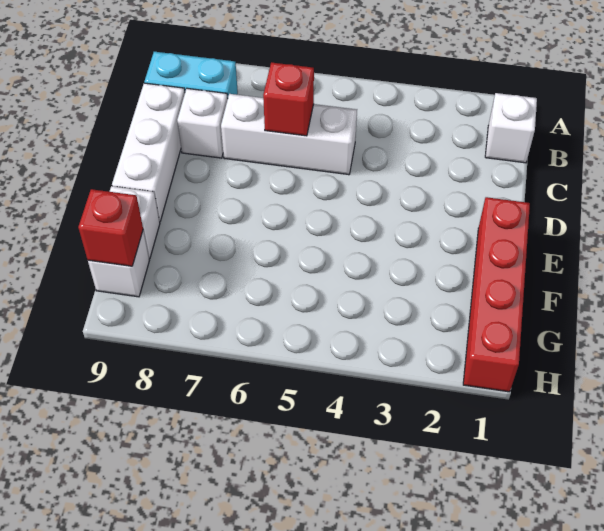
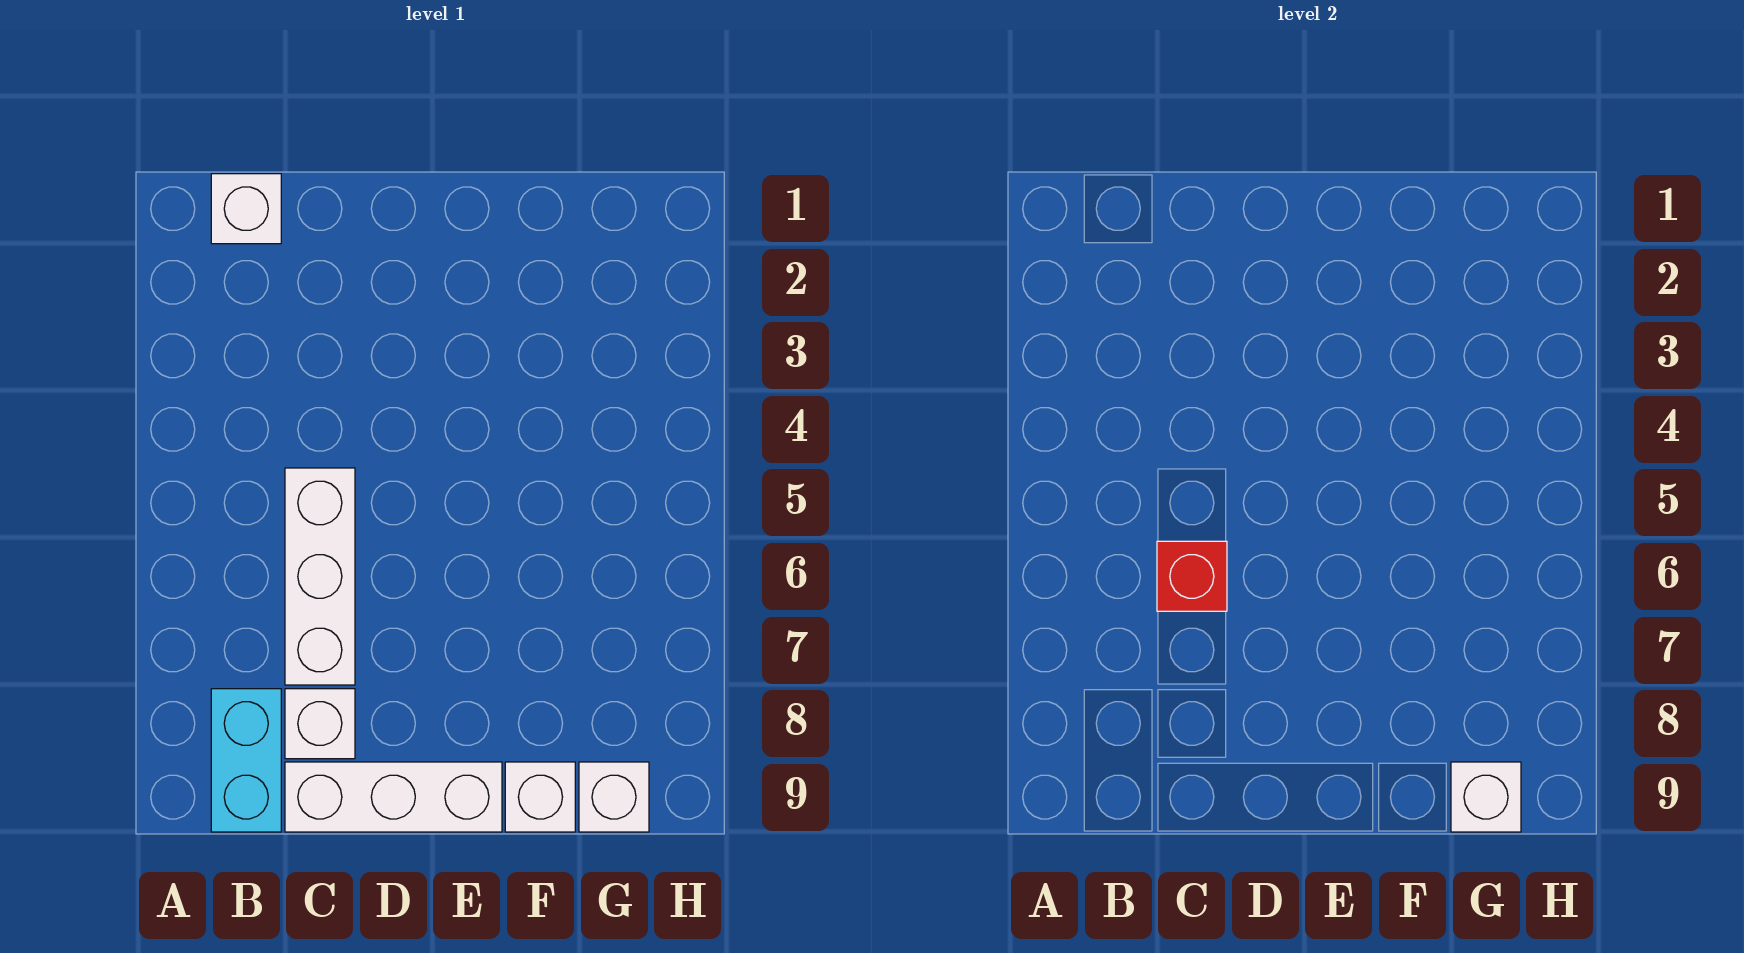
red brick E1:H1 level 1 -> none
red brick G9 level 2 -> white brick G9 level 2

